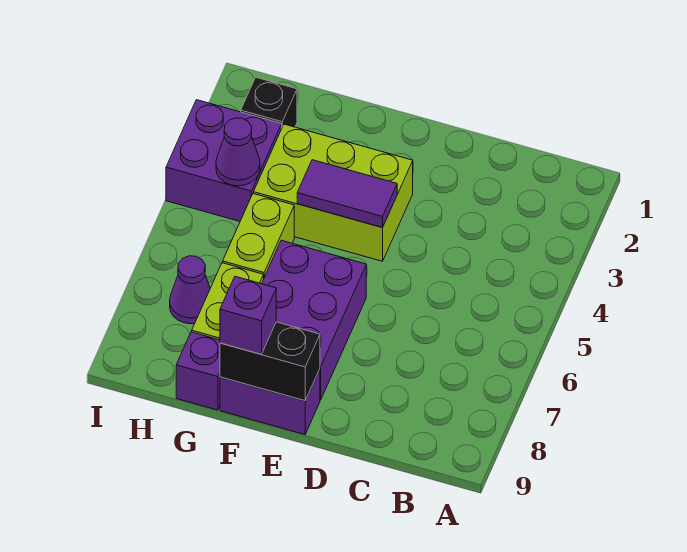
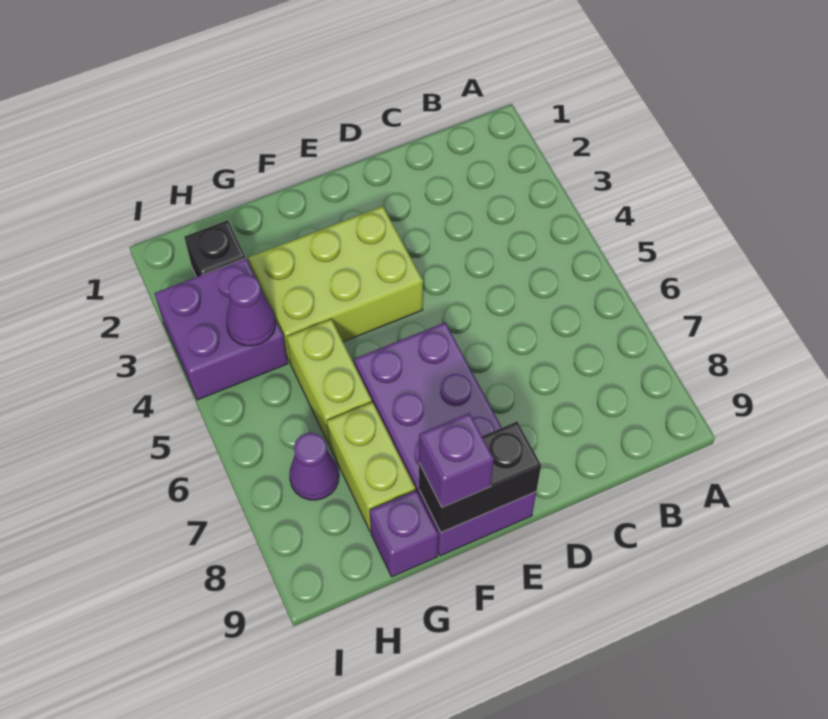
purple tile E4:F4 level 2 -> none

